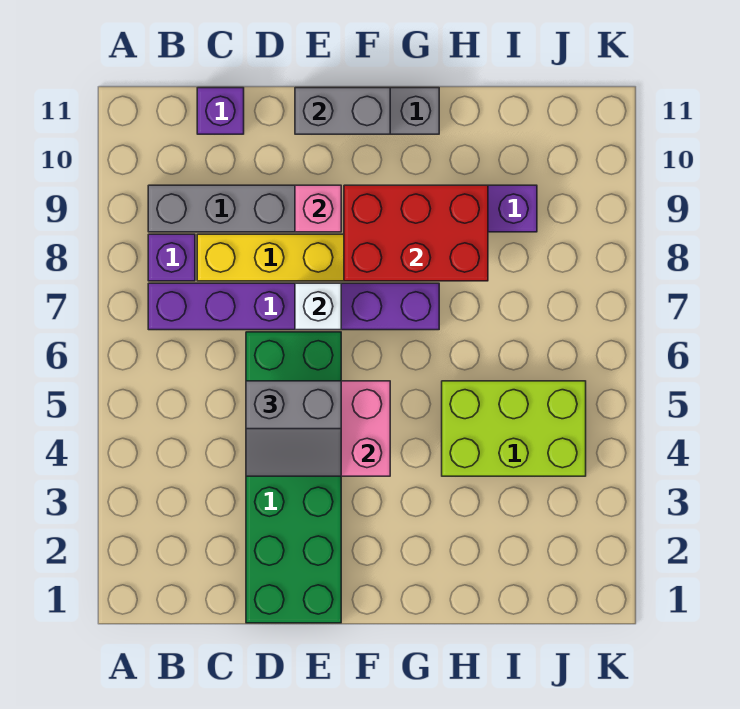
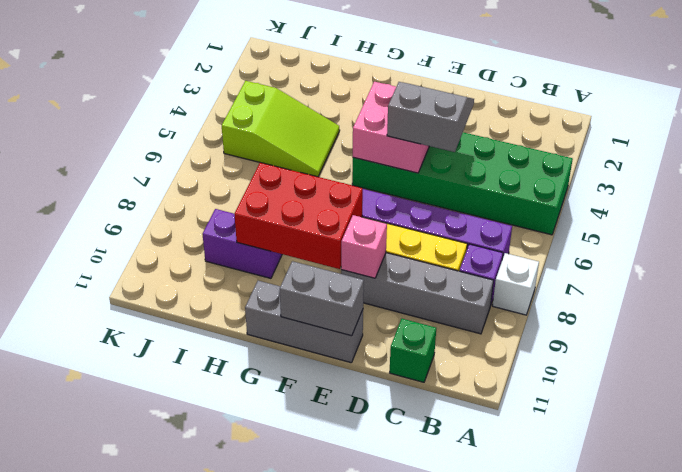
purple brick C11 level 1 -> green brick C11 level 1
green brick D1:E6 level 1 -> green brick A4:F5 level 1
white brick E7 level 2 -> white brick A8 level 1
lime brick H4:J5 level 1 -> lime slope H4:J5 level 1 top J

